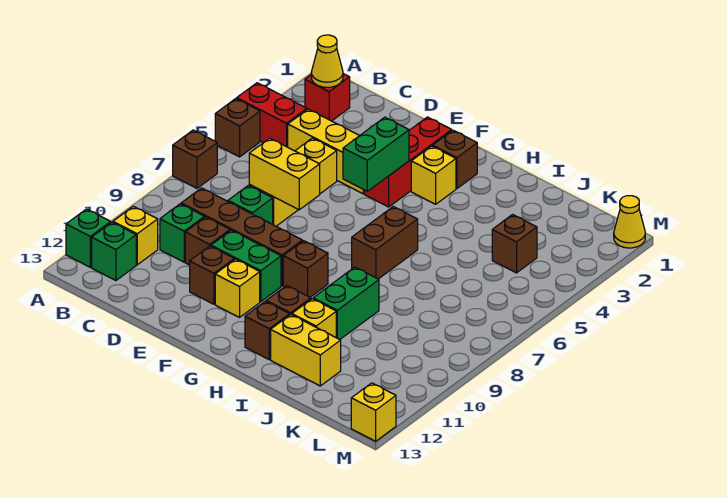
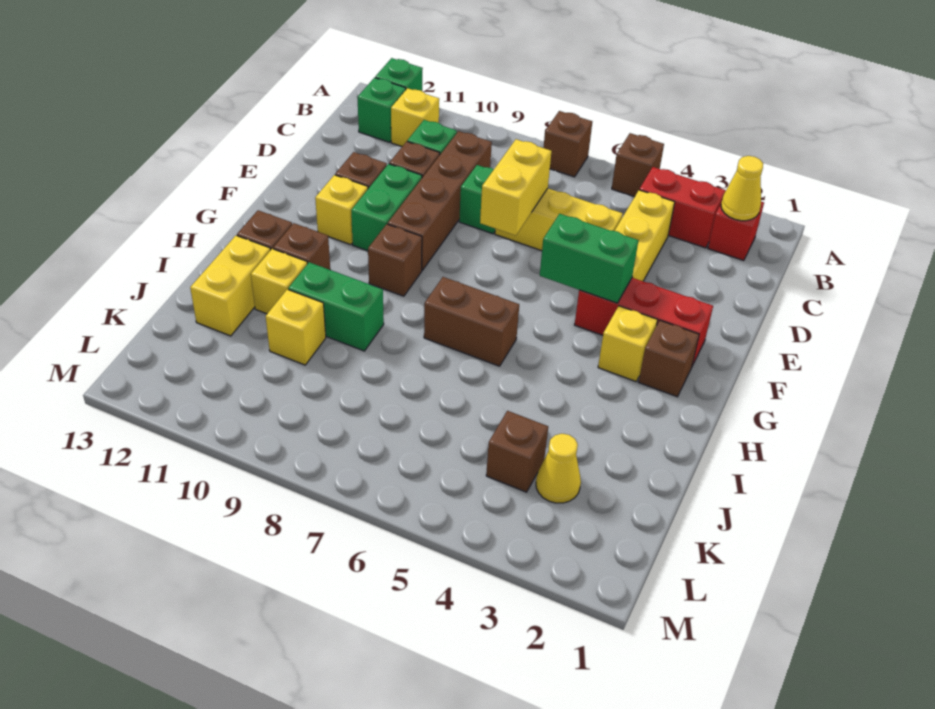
red brick A4:B4 level 1 -> red brick B3:B4 level 1
yellow cone M1 level 1 -> yellow cone K3 level 1
yellow brick M13 level 1 -> yellow brick J10 level 1

